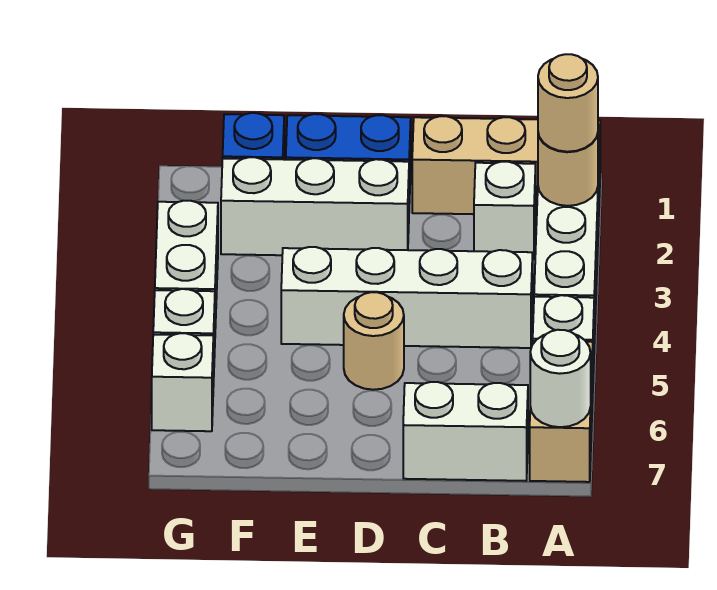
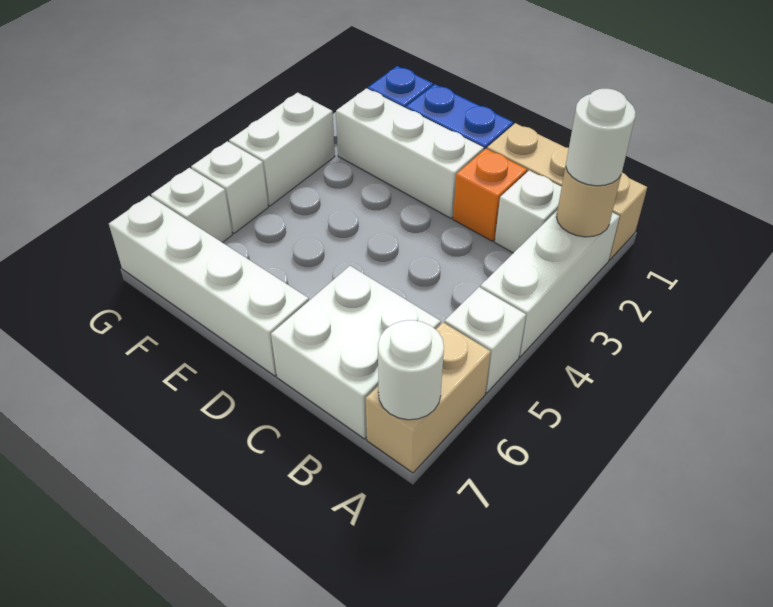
tan round brick A2 level 3 -> white round brick A2 level 3
white brick B4:E4 level 1 -> white brick D7:G7 level 1
white brick B7:C7 level 1 -> white brick B6:C7 level 1
none -> orange brick C2 level 1
tan round brick D5 level 1 -> none

